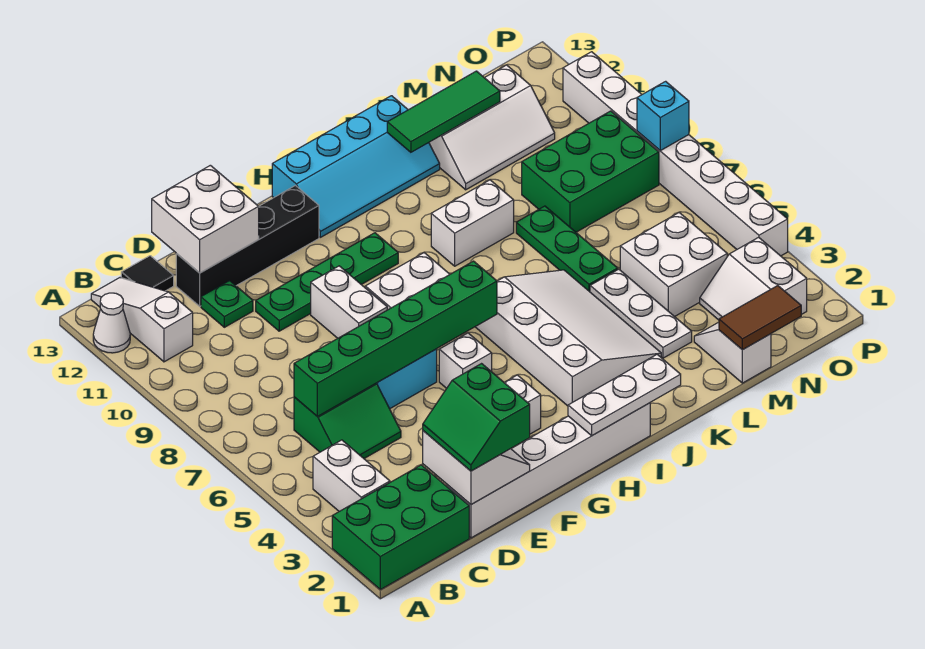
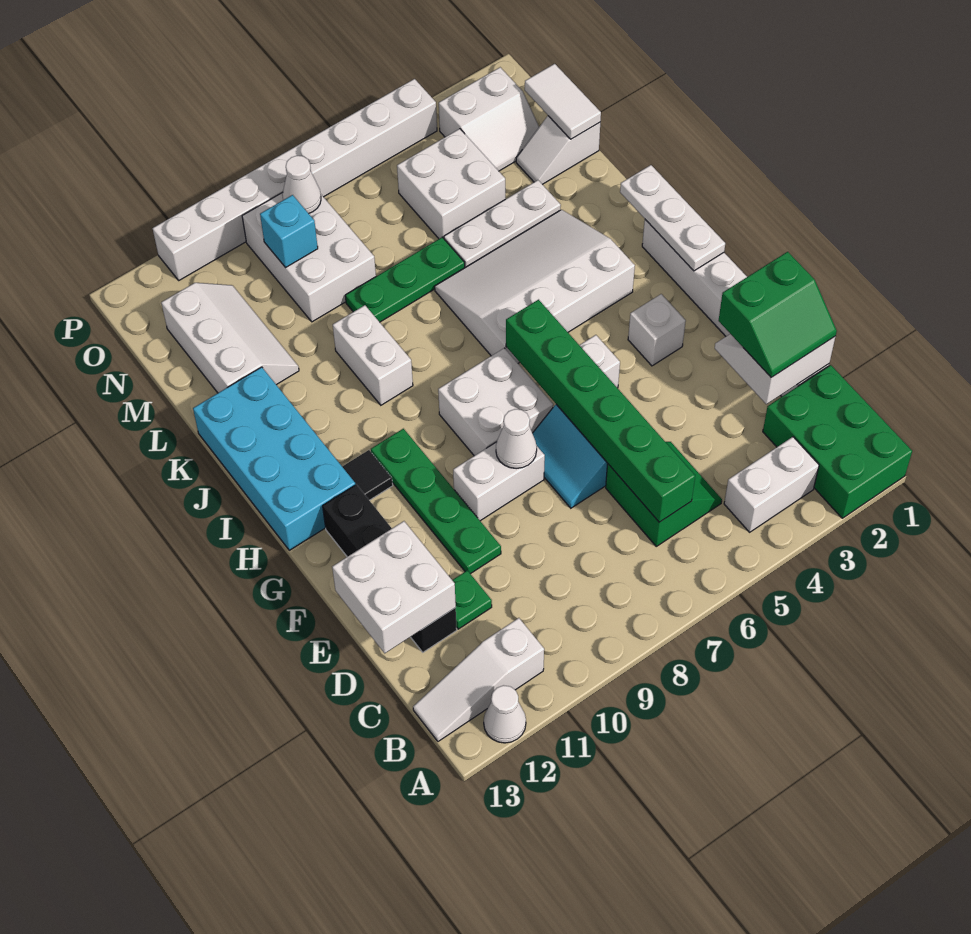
black tile C13 level 1 -> black tile H11 level 1
none -> white cone F8 level 2
cyan slope H12:K13 level 1 top 13 -> cyan brick H12:K13 level 1
green tile K12:M12 level 2 -> none
brown tile M1:N1 level 2 -> white tile M1:N1 level 2
green brick M8:O9 level 1 -> white brick M8:O9 level 1
none -> white cone O8 level 2
cyan brick P8 level 2 -> cyan brick N9 level 2

